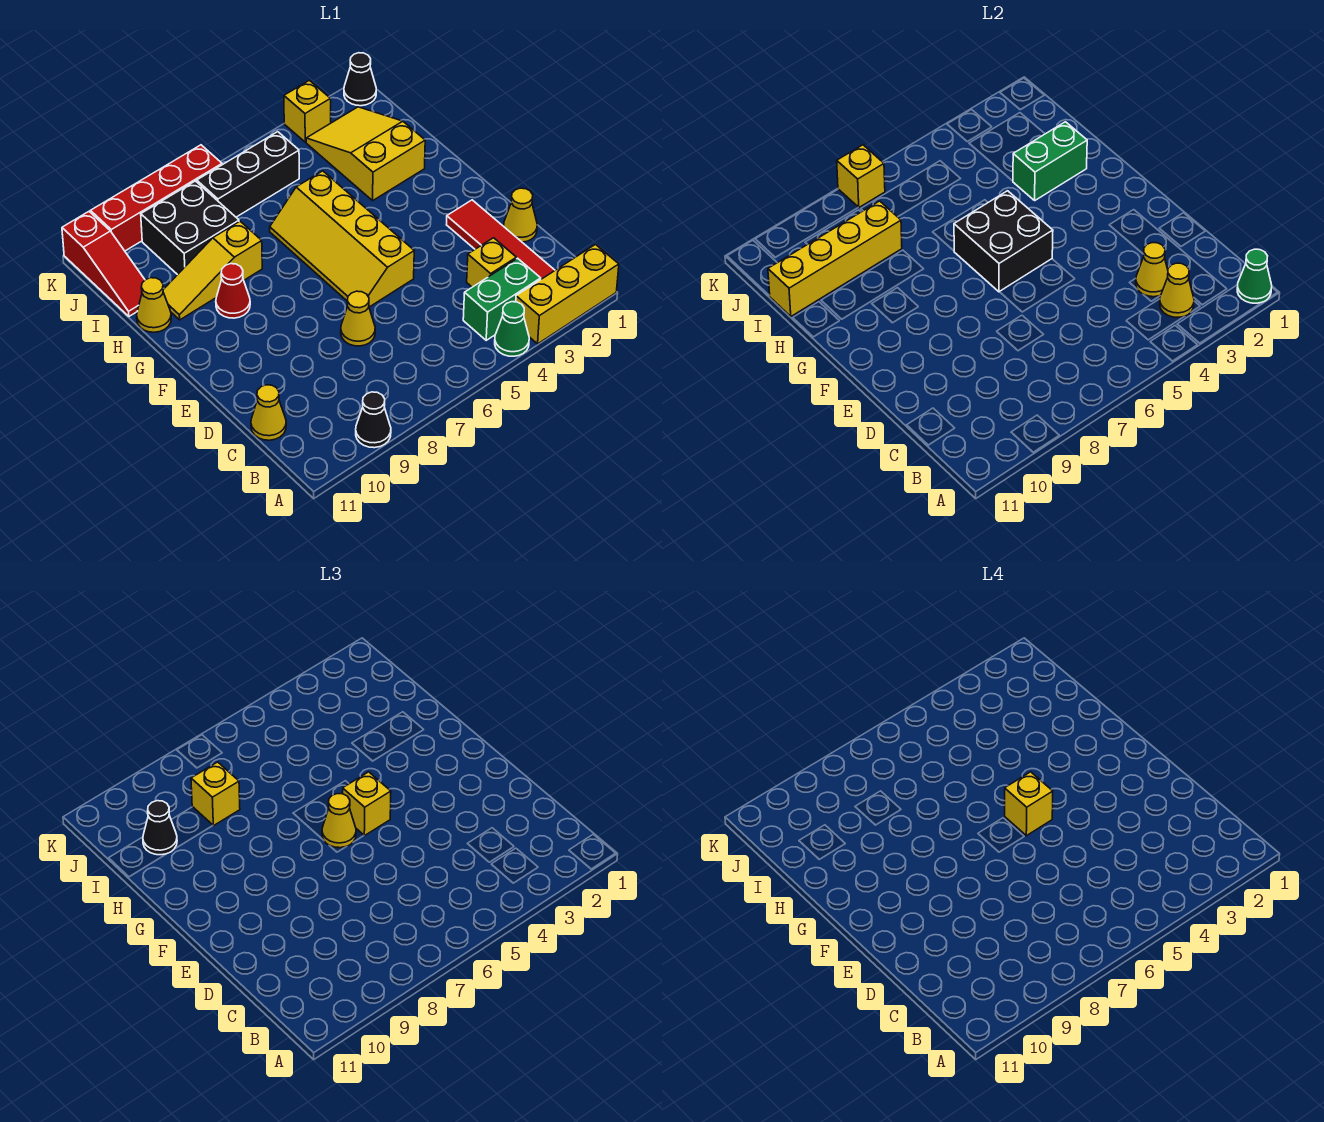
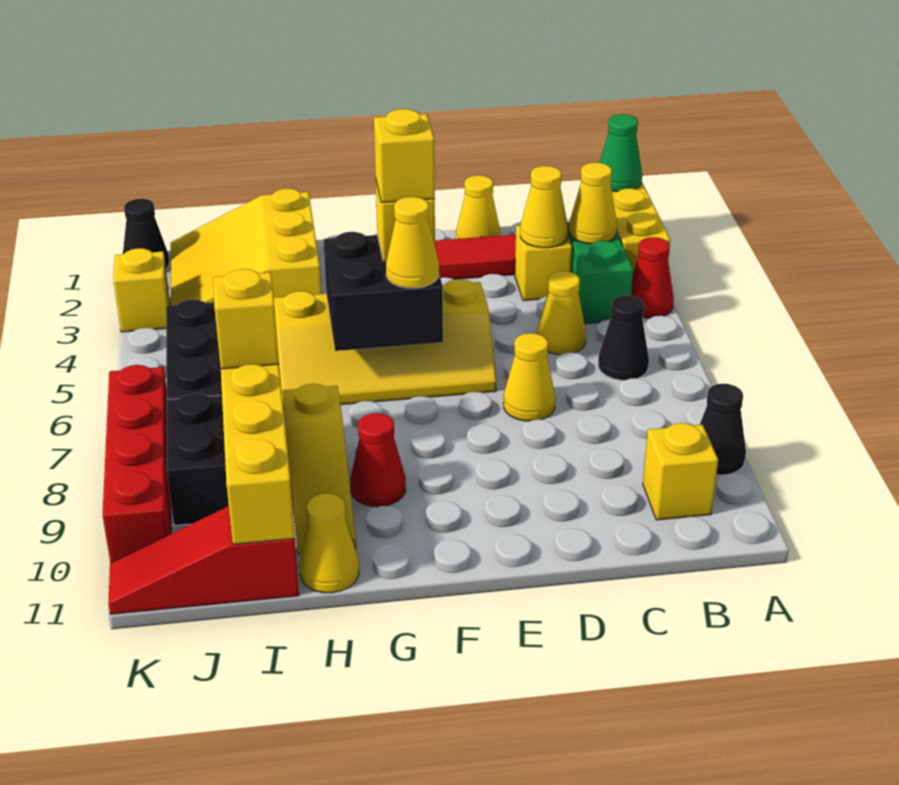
green cone A4 level 1 -> red cone A4 level 1
yellow cone C11 level 1 -> yellow cone C5 level 1
yellow slope H2:J3 level 1 top H -> yellow slope H1:J3 level 1 top H
green brick H2:H3 level 2 -> none
black cone I10 level 3 -> black cone B6 level 1
red slope I11:K11 level 1 top K -> red slope I11:K11 level 1 top I
yellow brick K7 level 2 -> yellow brick B10 level 1

